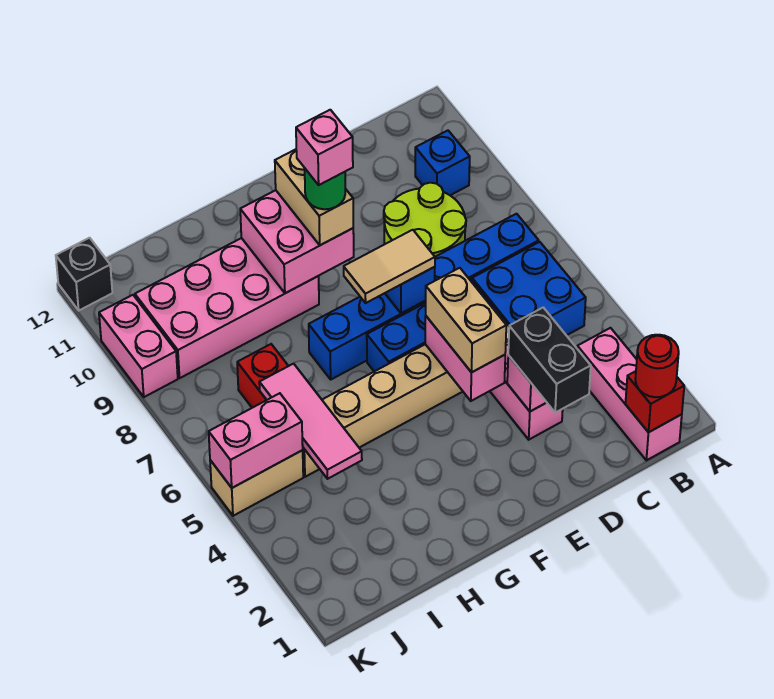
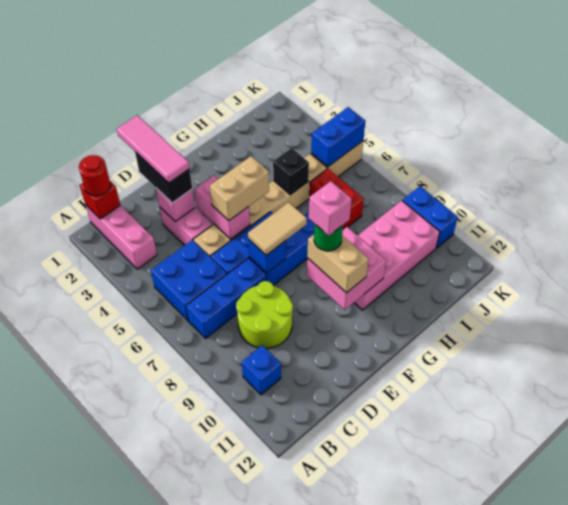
tan brick E4:E5 level 3 -> tan brick E5:F5 level 3
pink tile I4:I6 level 2 -> pink tile D1:D3 level 4
pink brick J5:K5 level 2 -> blue brick J5:K5 level 2
pink brick K9:K10 level 1 -> blue brick K9:K10 level 1
black brick K12 level 1 -> black brick H5 level 2

